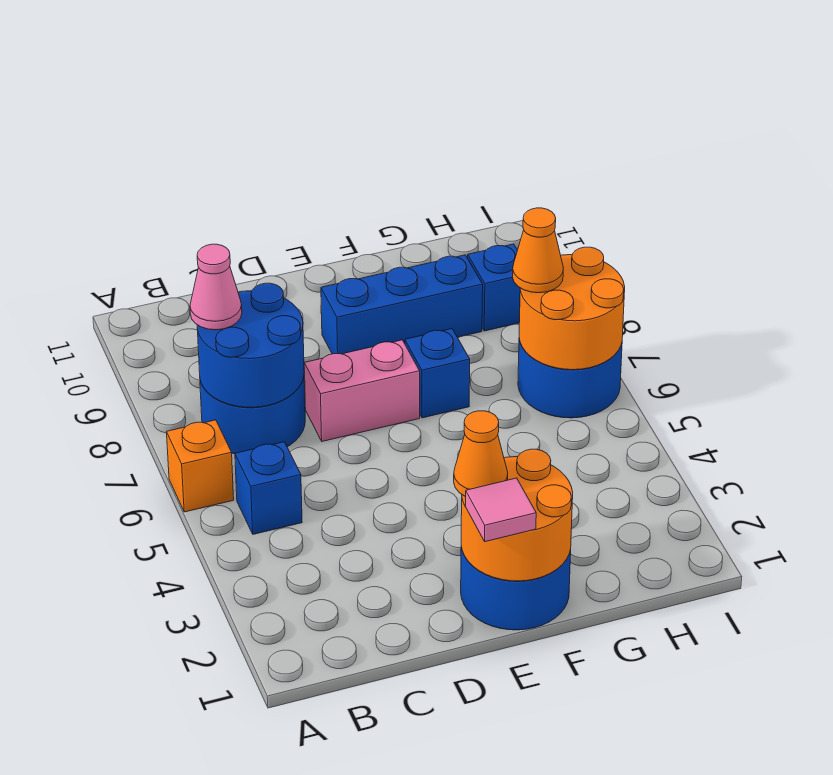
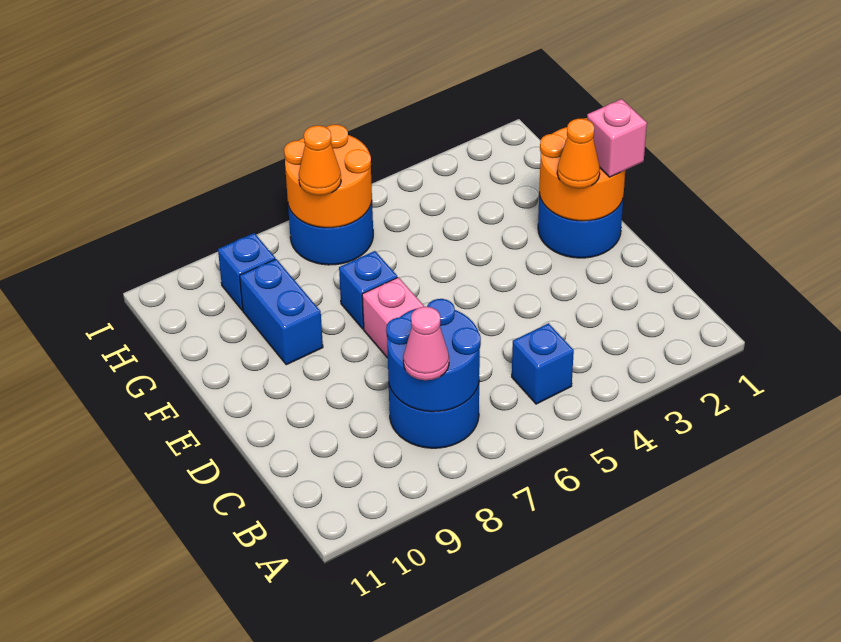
orange brick A6 level 1 -> none
pink tile E1 level 3 -> pink brick E1 level 3
blue brick E9:G9 level 1 -> blue brick F9:G9 level 1

